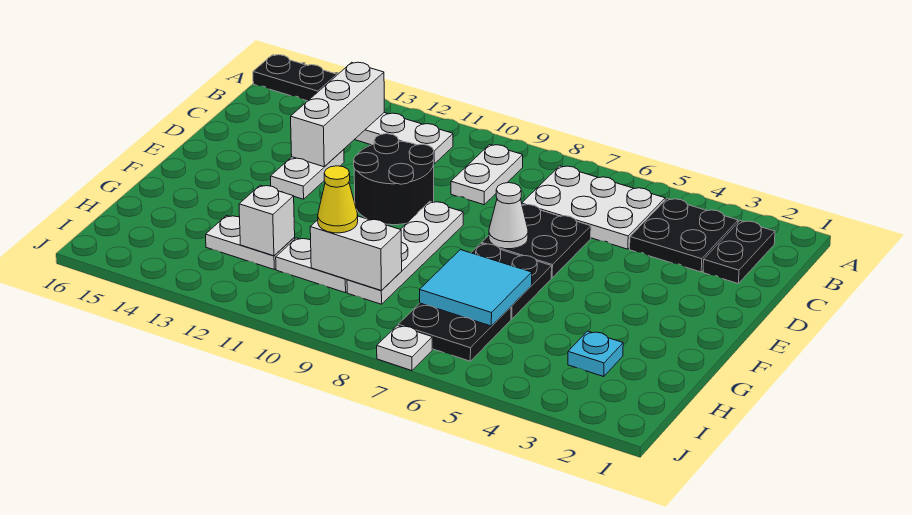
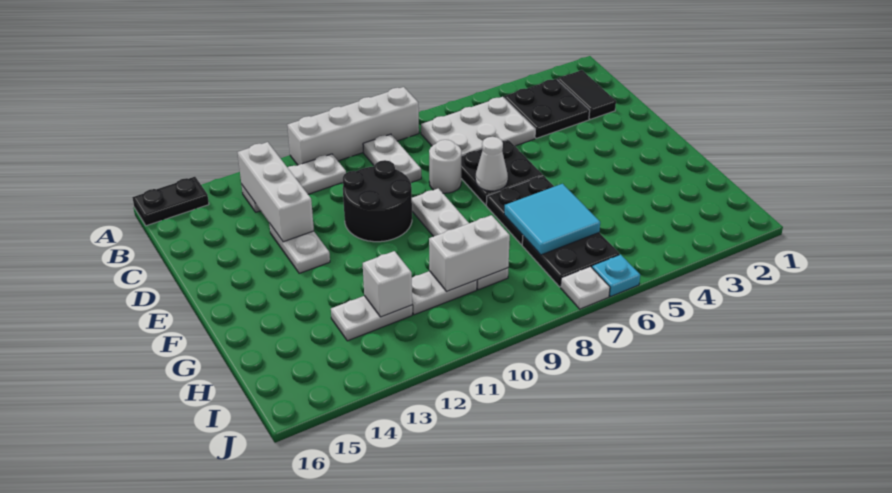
none -> white brick A8:A11 level 1
black plate B2:C2 level 1 -> black tile B2:C2 level 1
none -> white round brick D8 level 1
cyan plate H3 level 1 -> cyan plate J6 level 1
yellow cone H10 level 3 -> none

